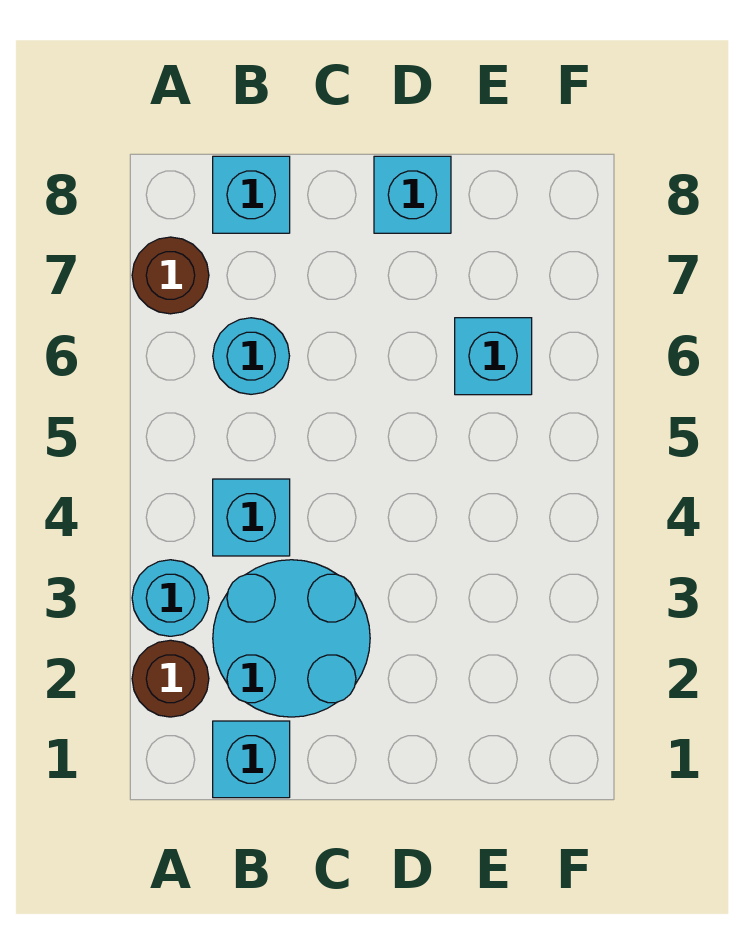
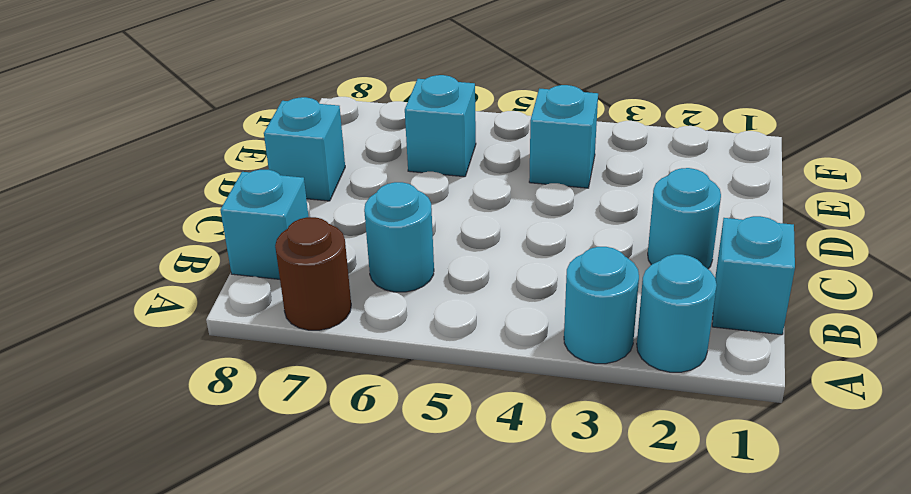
brown round brick A2 level 1 -> cyan round brick A2 level 1
cyan round brick B2:C3 level 1 -> cyan round brick C2 level 1
cyan brick B4 level 1 -> cyan brick E4 level 1

